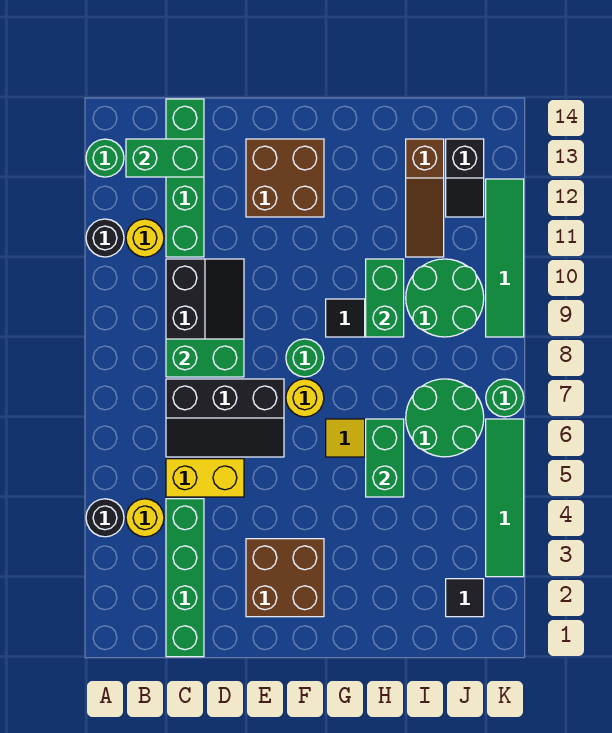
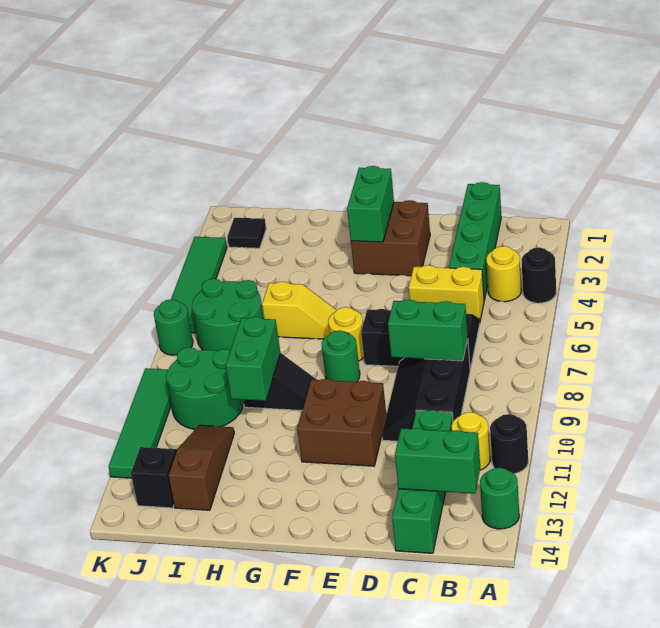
brown brick E12:F13 level 1 -> brown brick E10:F11 level 1
green brick H5:H6 level 2 -> green brick F2:F3 level 2

